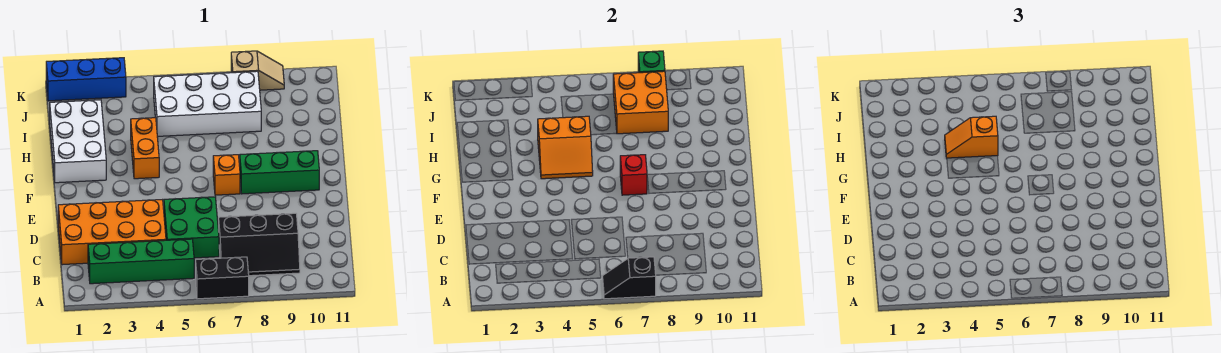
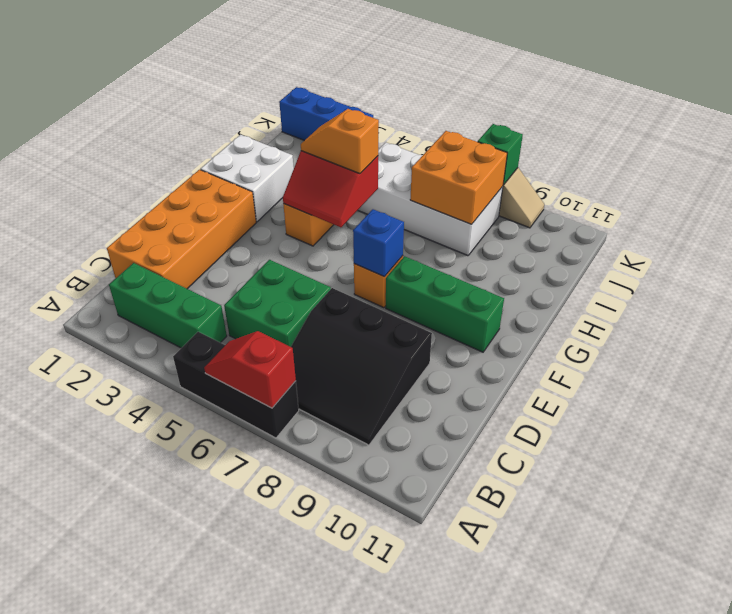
black brick A6:A7 level 1 -> black brick A5:A7 level 1
black slope A6:A7 level 2 top 7 -> red slope A6:A7 level 2 top 7
green brick B2:B5 level 1 -> green brick B2:B4 level 1
black slope B7:C9 level 1 top C -> black slope B7:D9 level 1 top D
orange brick C1:D4 level 1 -> orange brick C1:F2 level 1
red brick F7 level 2 -> blue brick F7 level 2
white brick G1:I2 level 1 -> white brick G1:H2 level 1
orange slope G4:H5 level 2 top H -> red slope G4:H5 level 2 top H

